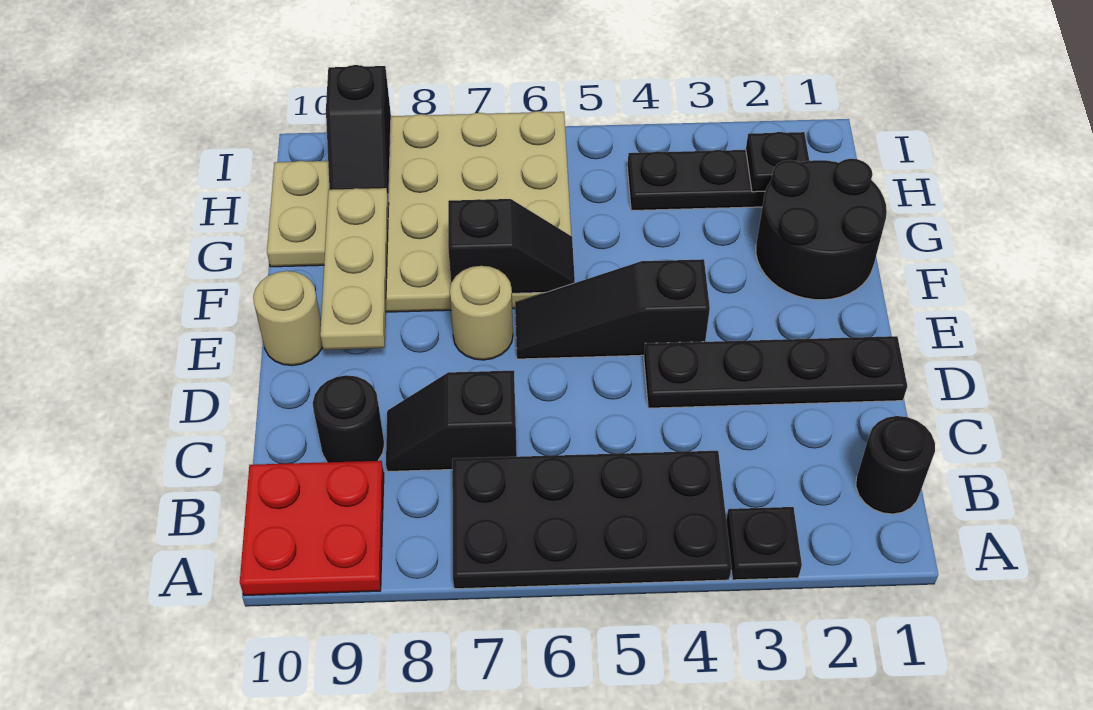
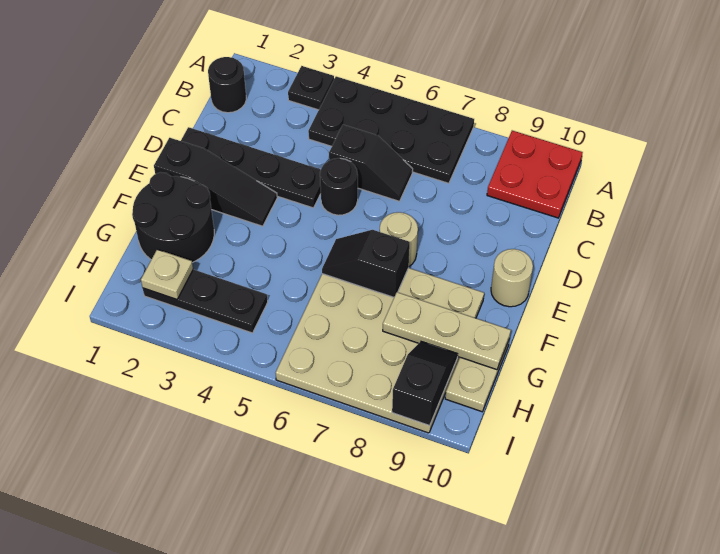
black slope C7:C8 level 1 top 7 -> black slope C5:C6 level 1 top 5
black round brick C9 level 1 -> black round brick D5 level 1
black slope E4:E6 level 1 top 4 -> black slope E1:E3 level 1 top 1
tan plate E9:G9 level 2 -> tan plate G8:G10 level 2
black plate H2 level 2 -> tan plate H2 level 2

